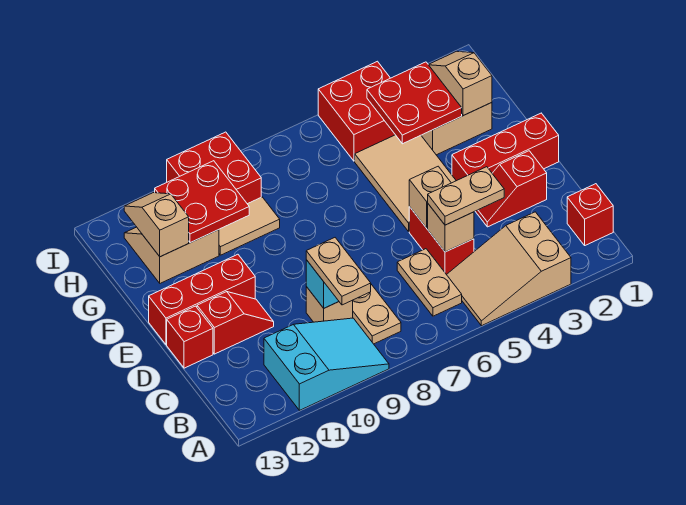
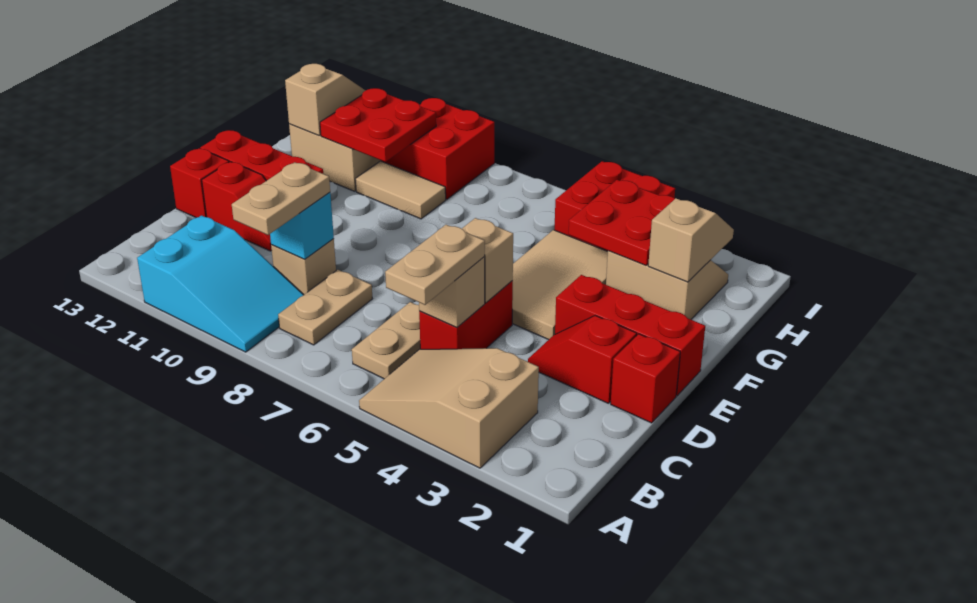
red brick B1 level 1 -> red brick D1 level 1
tan plate C4:C5 level 3 -> tan plate B5:C5 level 3

